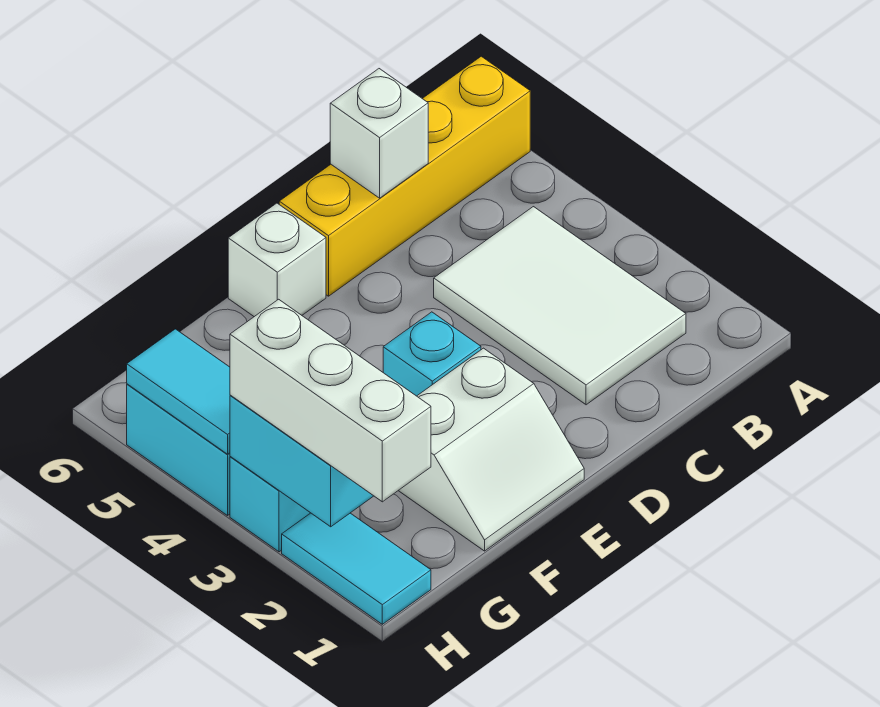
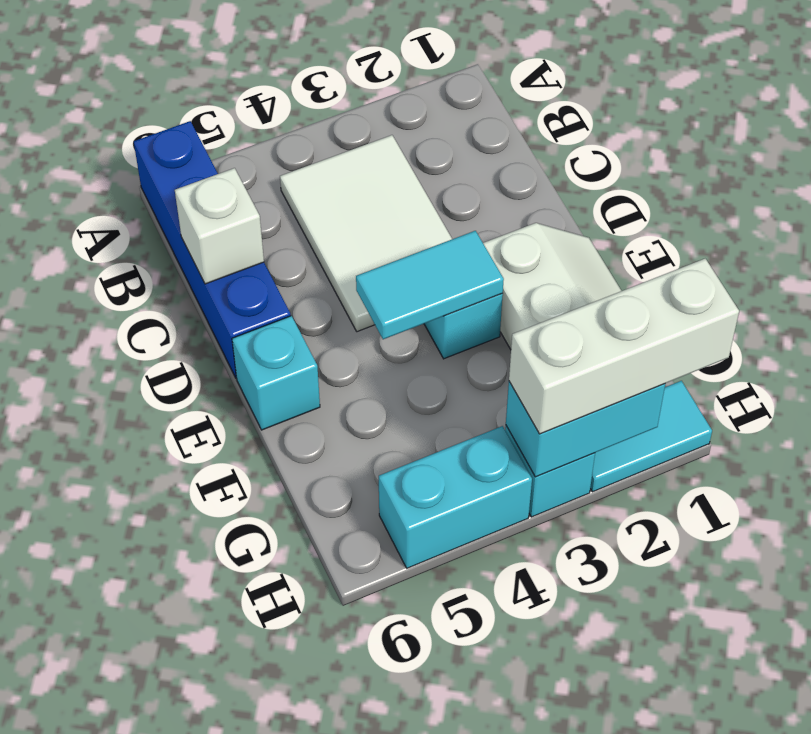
yellow brick A6:D6 level 1 -> blue brick A6:D6 level 1
white tile B2:C4 level 1 -> white tile B3:D4 level 1
white brick E6 level 1 -> cyan brick E6 level 1
cyan tile H4:H5 level 2 -> cyan tile E3:E4 level 2

